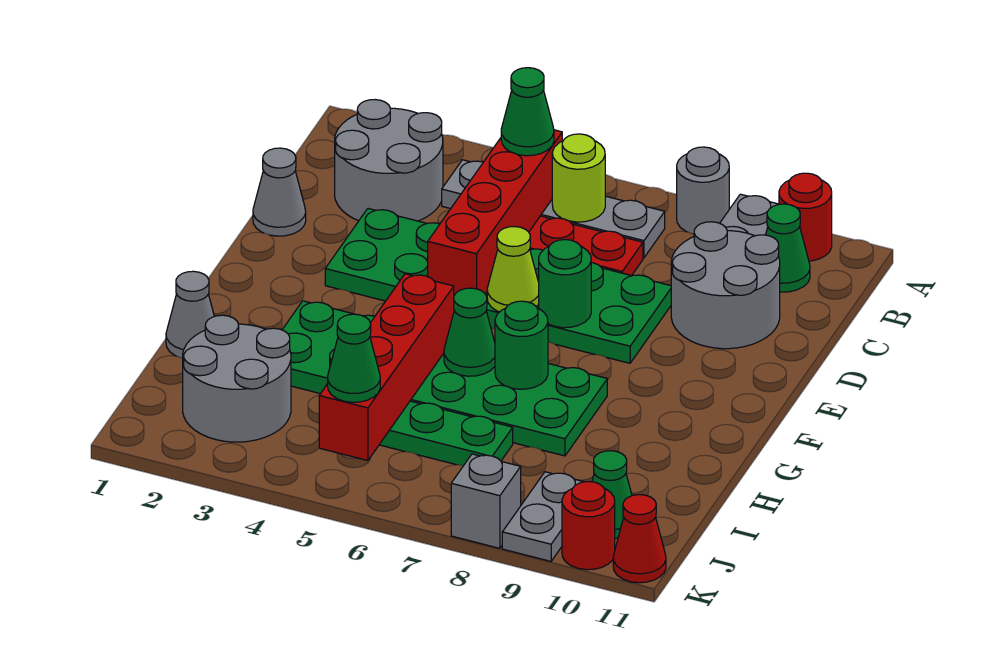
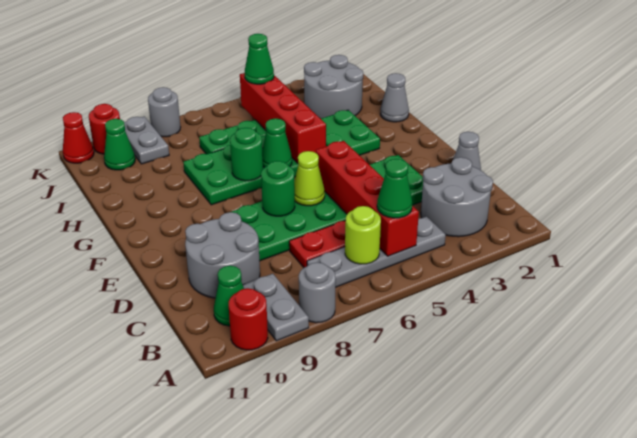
grey brick K8 level 1 -> grey round brick K8 level 1

